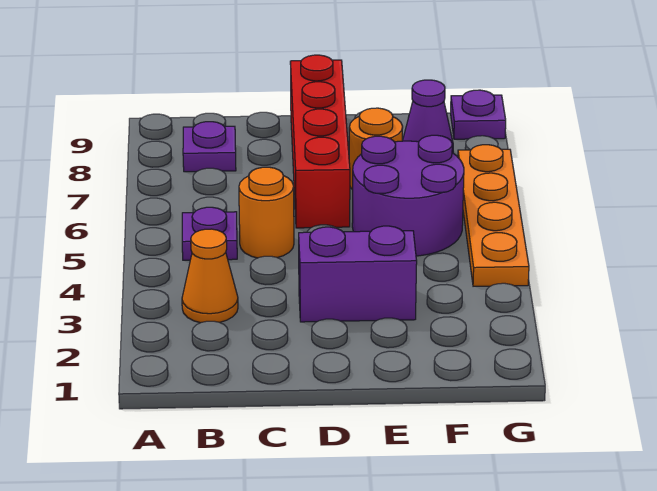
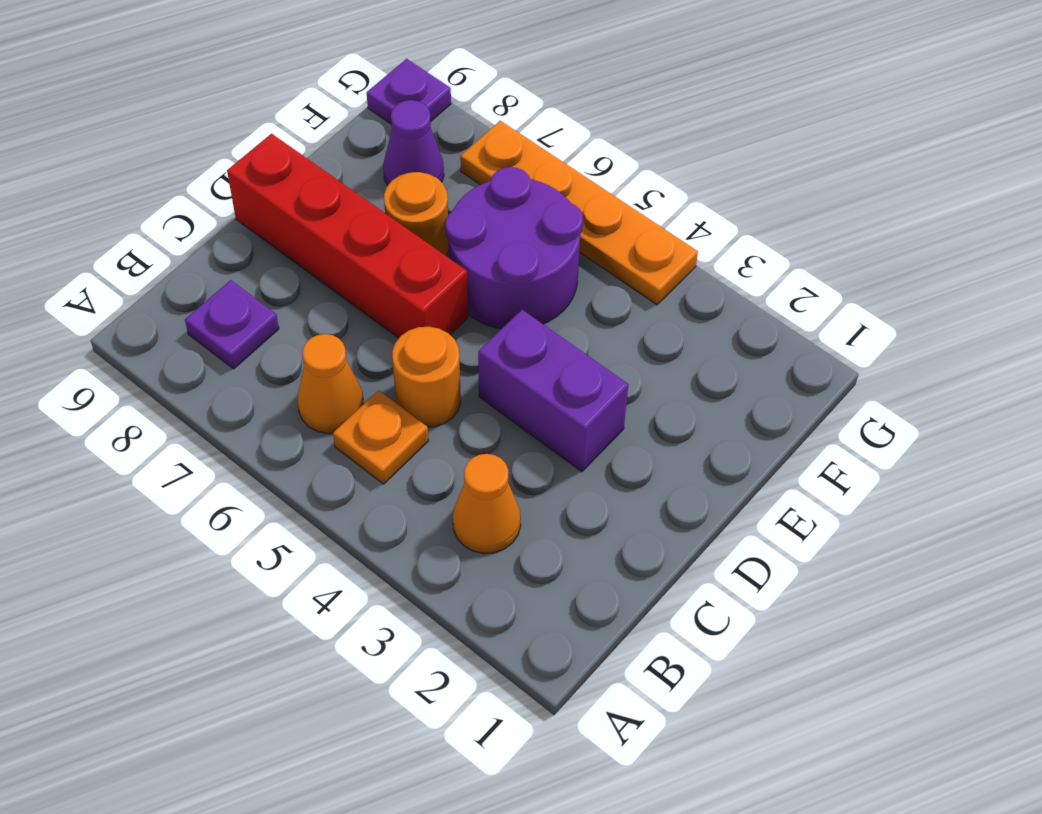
purple plate B5 level 1 -> orange plate B5 level 1
none -> orange cone B6 level 1
purple brick D3:E3 level 1 -> purple brick D3:D4 level 1

